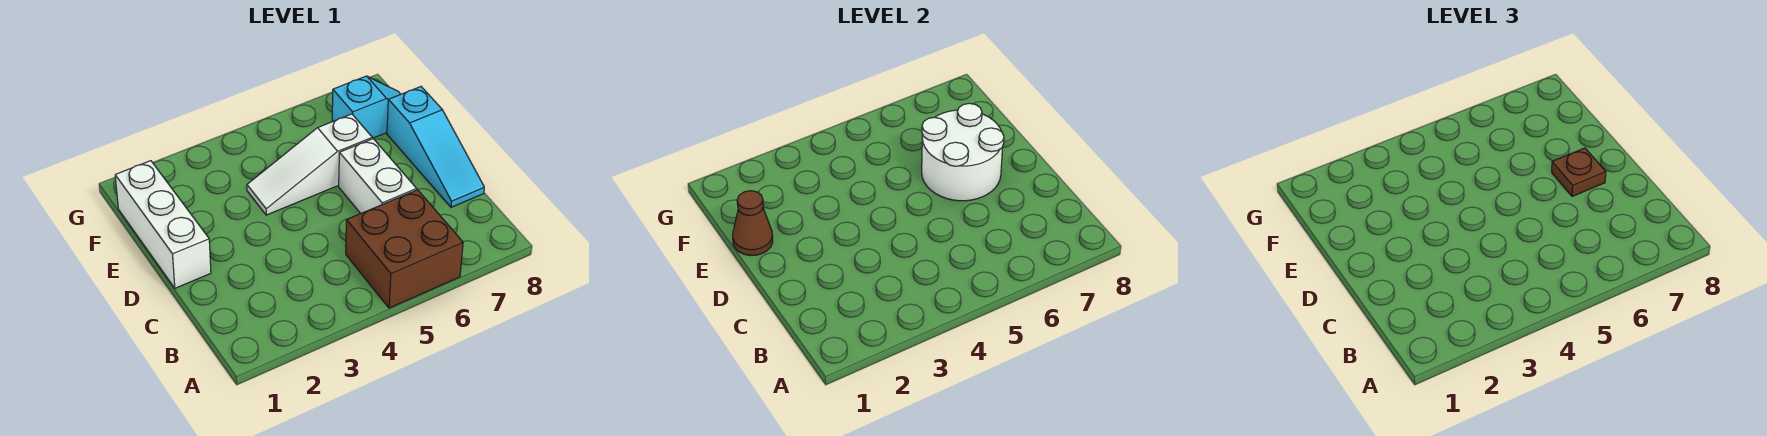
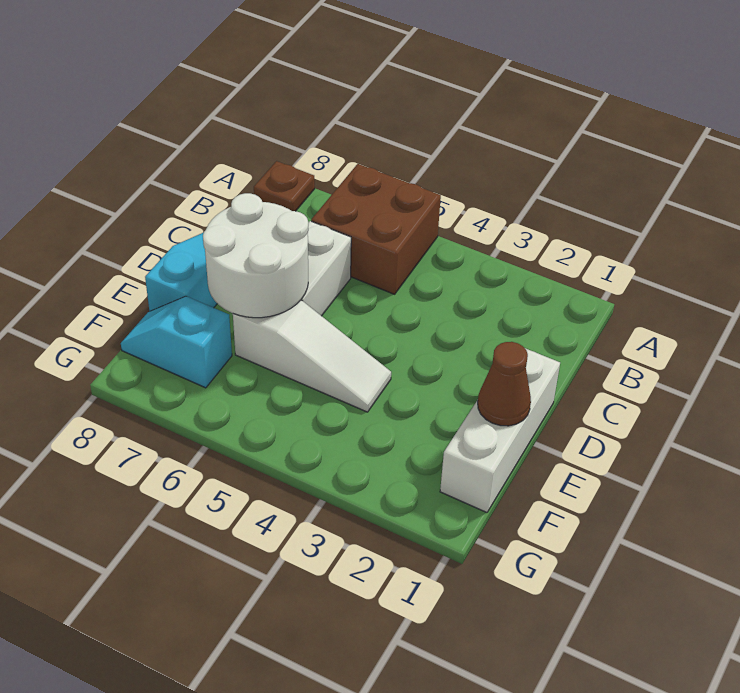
brown plate D7 level 3 -> brown plate A8 level 1

